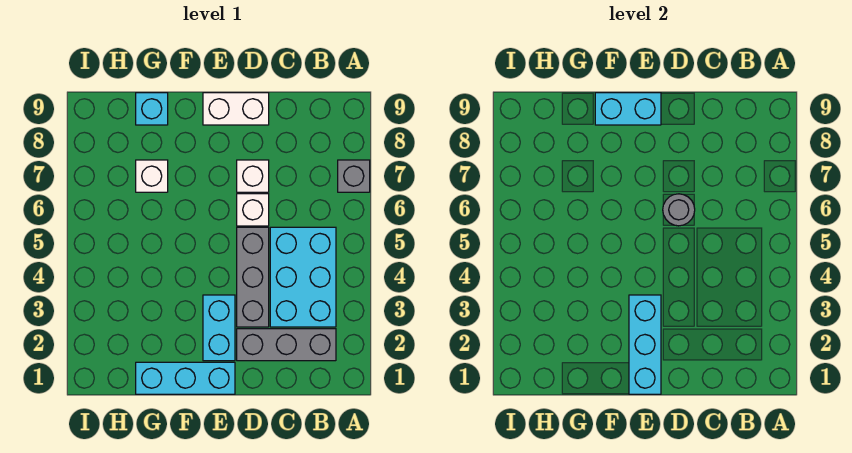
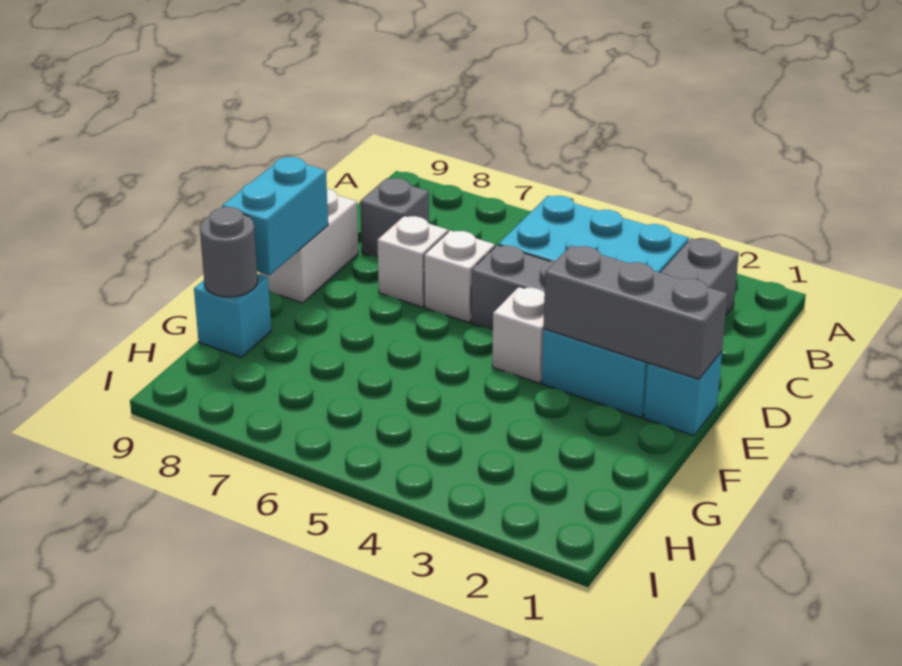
grey brick A7 level 1 -> grey brick C8 level 1
grey round brick D6 level 2 -> grey round brick G9 level 2
cyan brick E1:G1 level 1 -> cyan brick E1 level 1
cyan brick E1:E3 level 2 -> grey brick E1:E3 level 2
white brick G7 level 1 -> white brick E4 level 1

